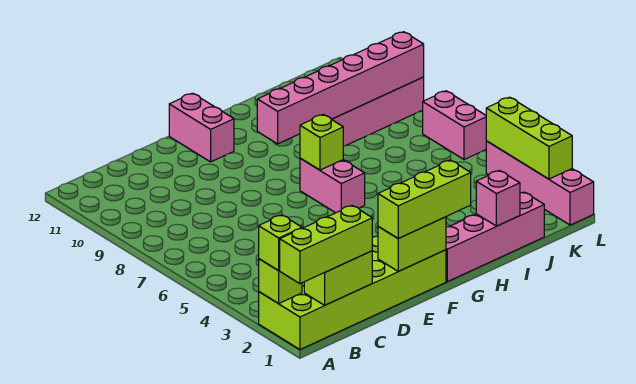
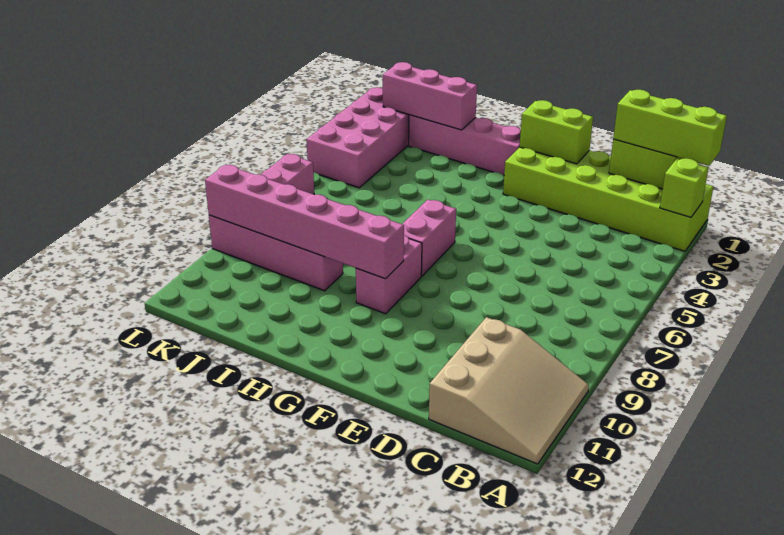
lime brick A2 level 3 -> none
none -> tan slope A10:C12 level 1 top C
lime brick E1:G1 level 3 -> none
pink brick F11:F12 level 1 -> pink brick G8:G9 level 1
lime brick G7 level 2 -> none
pink brick I1 level 2 -> pink brick I1:K1 level 2
pink brick L1:L4 level 1 -> pink brick K1:L4 level 1
lime brick L2:L4 level 2 -> none

